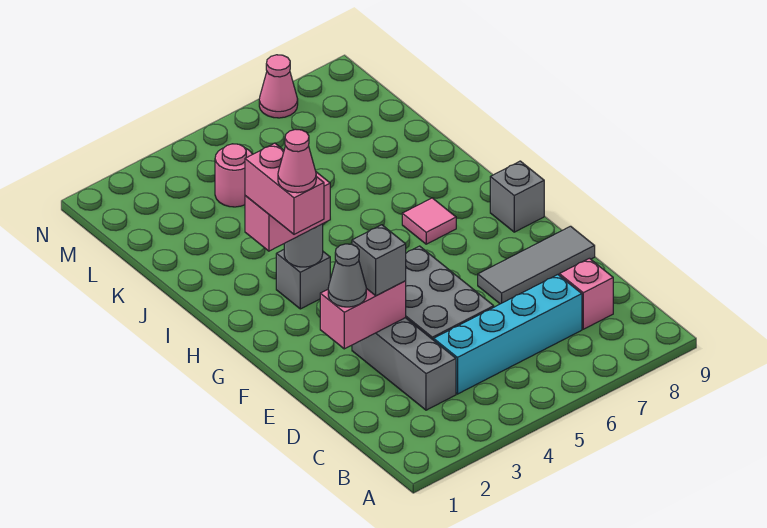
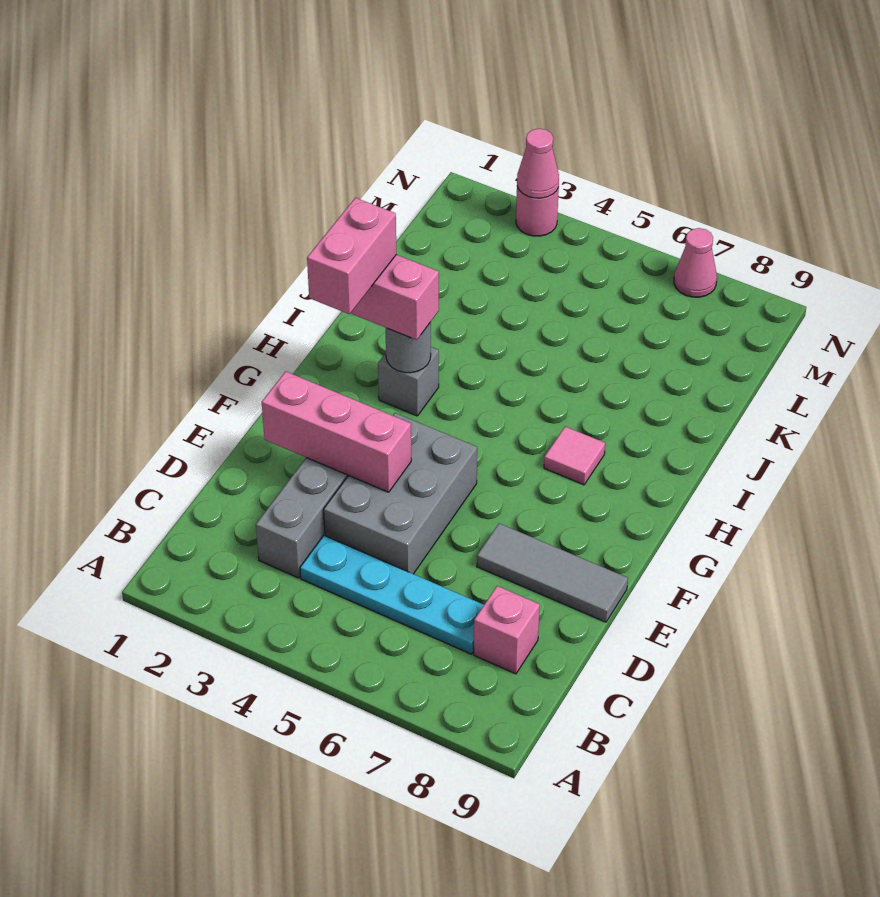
cyan brick C4:C7 level 1 -> cyan plate C4:C7 level 1
pink brick E2:E3 level 2 -> pink brick E2:E4 level 2
grey cone E2 level 3 -> none
grey brick E3 level 3 -> none
pink cone G2 level 5 -> pink cone N3 level 2
grey brick G9 level 1 -> none
pink round brick L4 level 1 -> pink round brick N3 level 1

